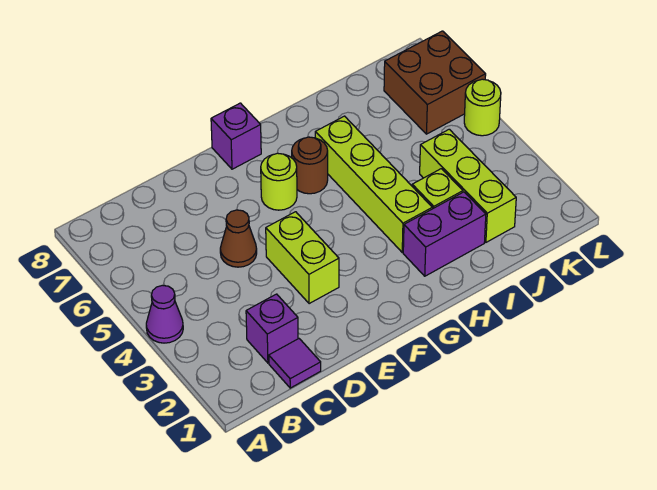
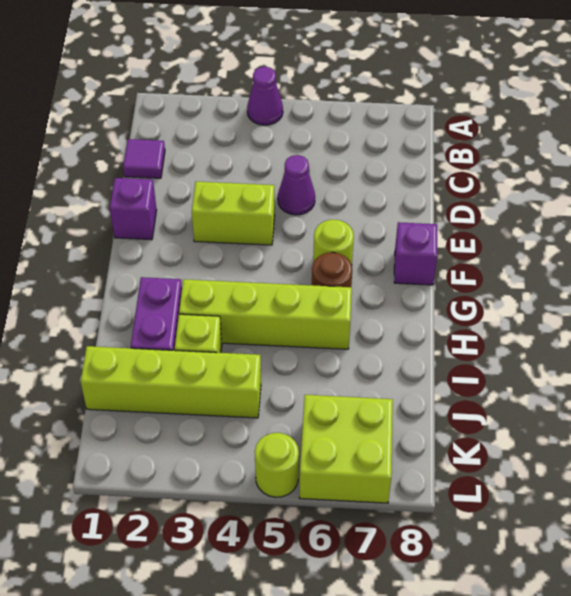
purple brick C2 level 1 -> purple brick E1 level 1
brown cone D5 level 1 -> purple cone D5 level 1
lime brick J2:J4 level 1 -> lime brick J1:J4 level 1
brown brick K6:L7 level 1 -> lime brick K6:L7 level 1

